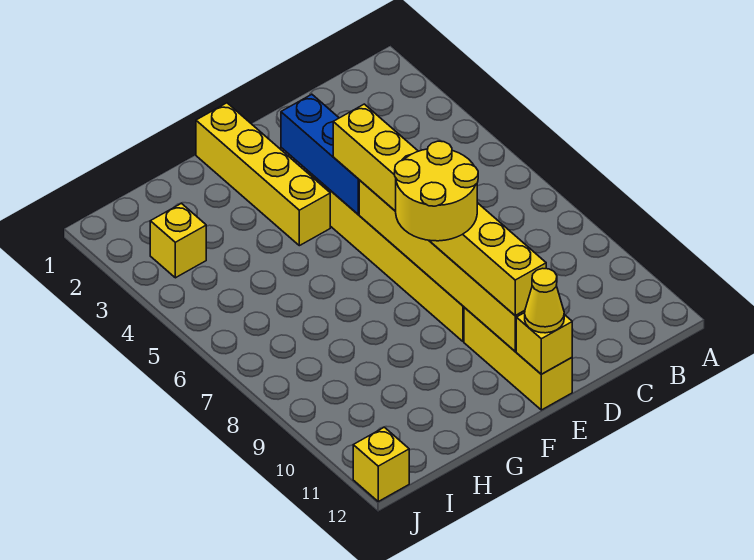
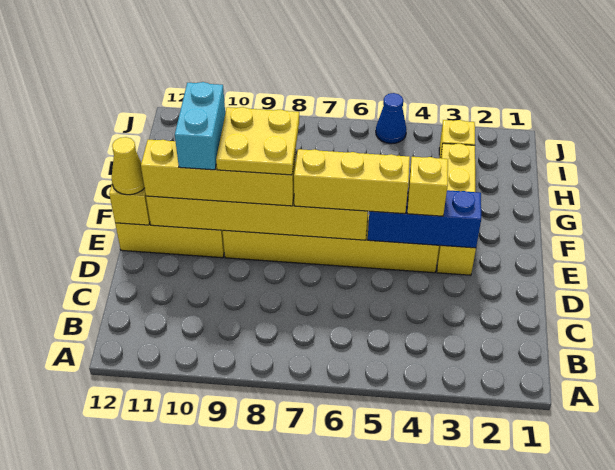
yellow round brick E8:F9 level 4 -> yellow plate E8:F9 level 4
none -> cyan brick E10:F10 level 4
yellow brick F1:F4 level 1 -> yellow brick E3:H3 level 1
none -> blue cone J5 level 1
yellow brick J12 level 1 -> yellow brick E4 level 3

